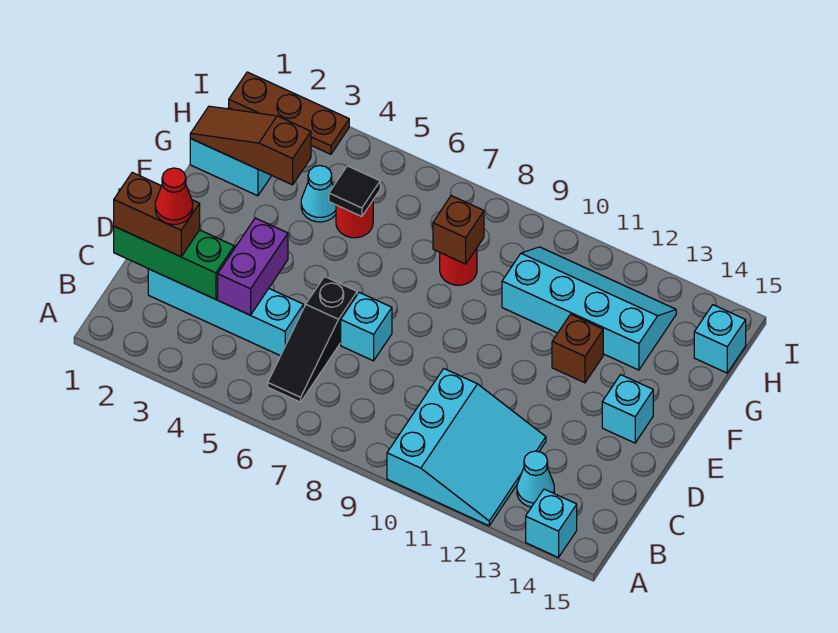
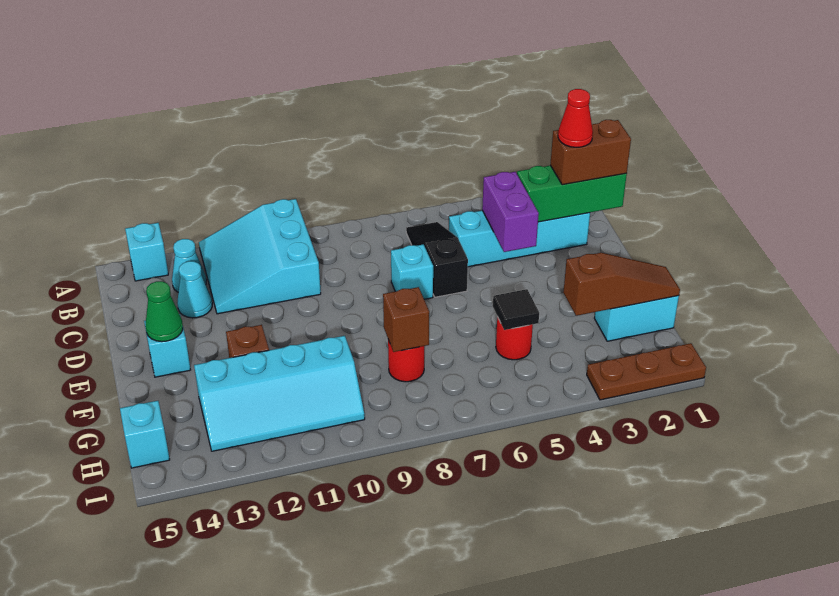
none -> green cone E14 level 2
cyan cone G4 level 1 -> cyan cone C13 level 1

